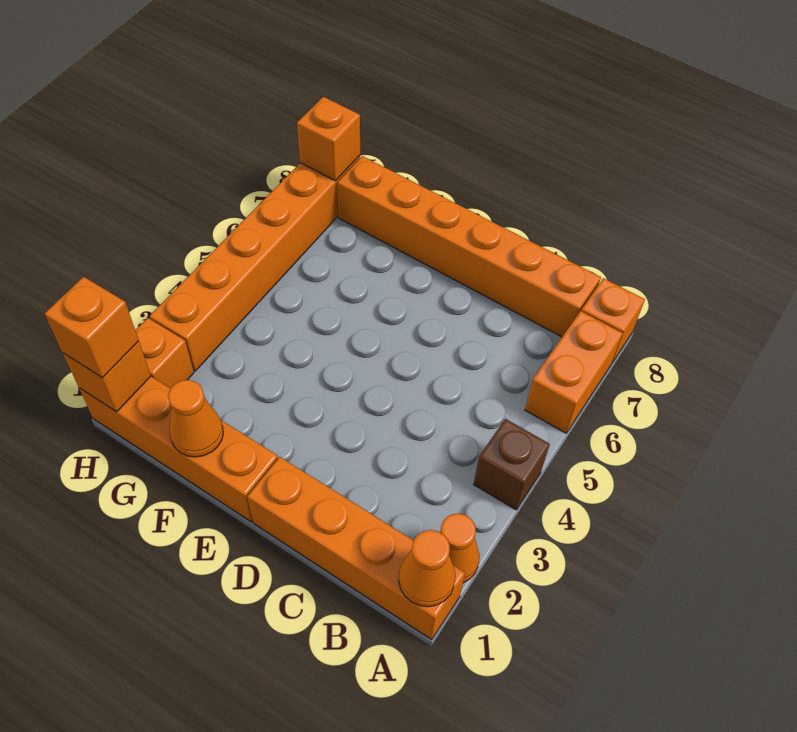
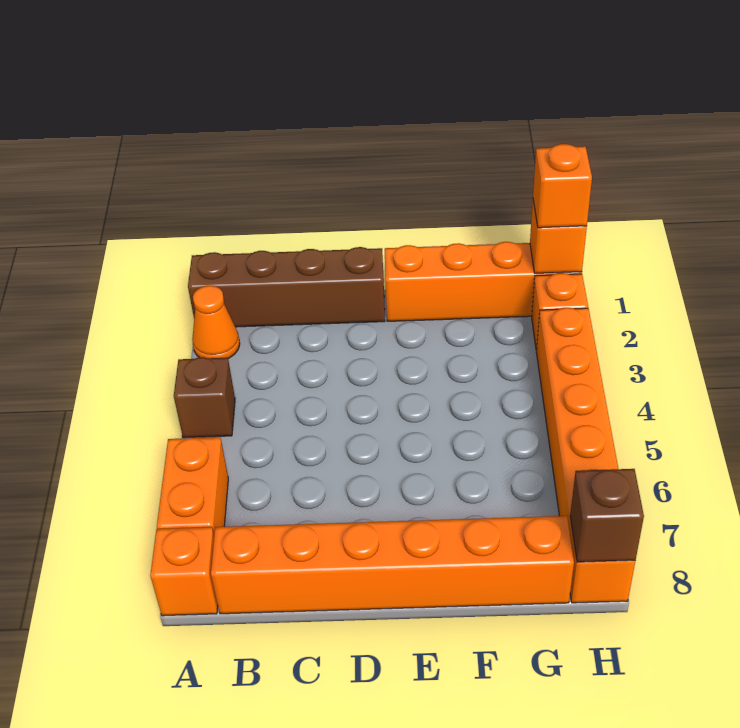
orange brick A1:D1 level 1 -> brown brick A1:D1 level 1
orange cone A1 level 2 -> none
orange cone F1 level 2 -> none
orange brick H8 level 2 -> brown brick H8 level 2

